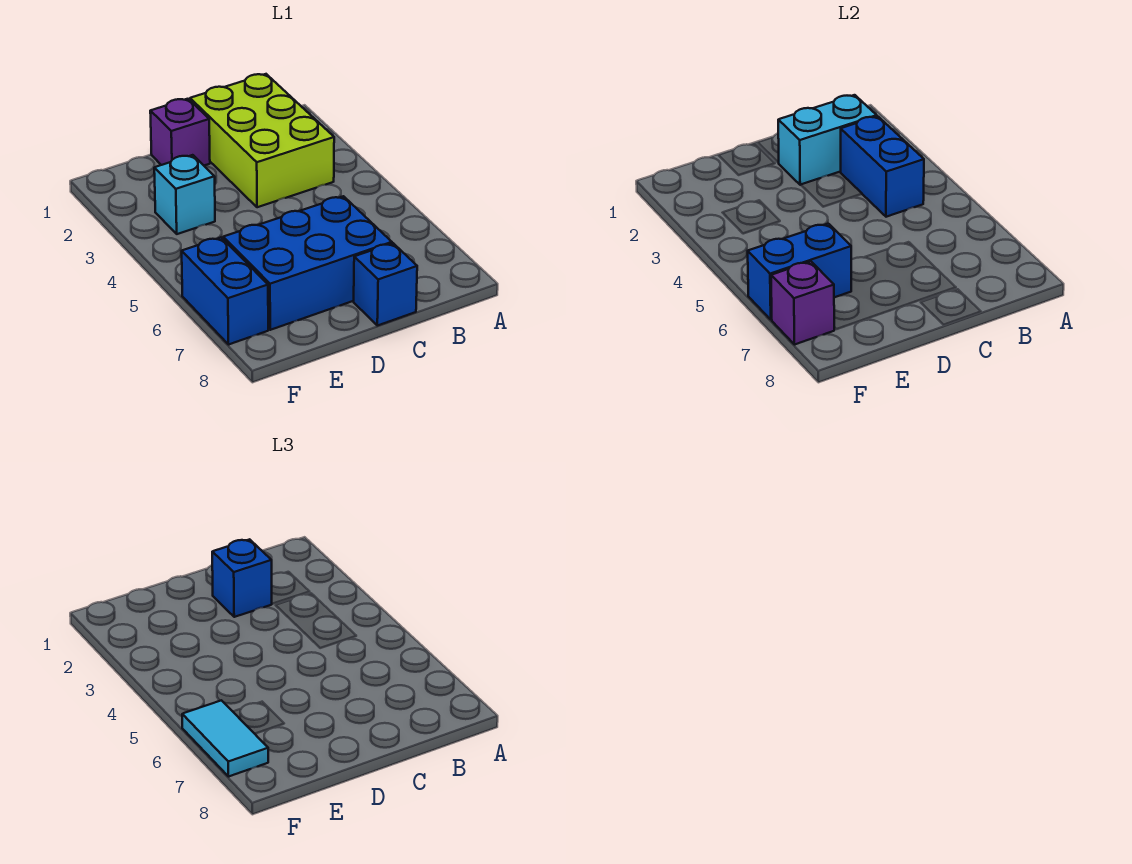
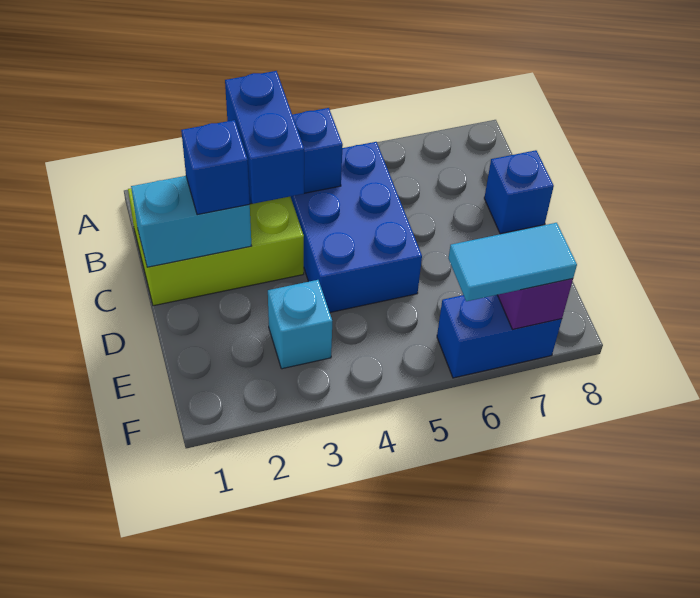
cyan brick B2:C2 level 2 -> cyan brick C1:C2 level 2
blue brick C6:E7 level 1 -> blue brick B4:D5 level 1
purple brick D1 level 1 -> none
blue brick E6:F6 level 2 -> blue brick B3:C3 level 3

